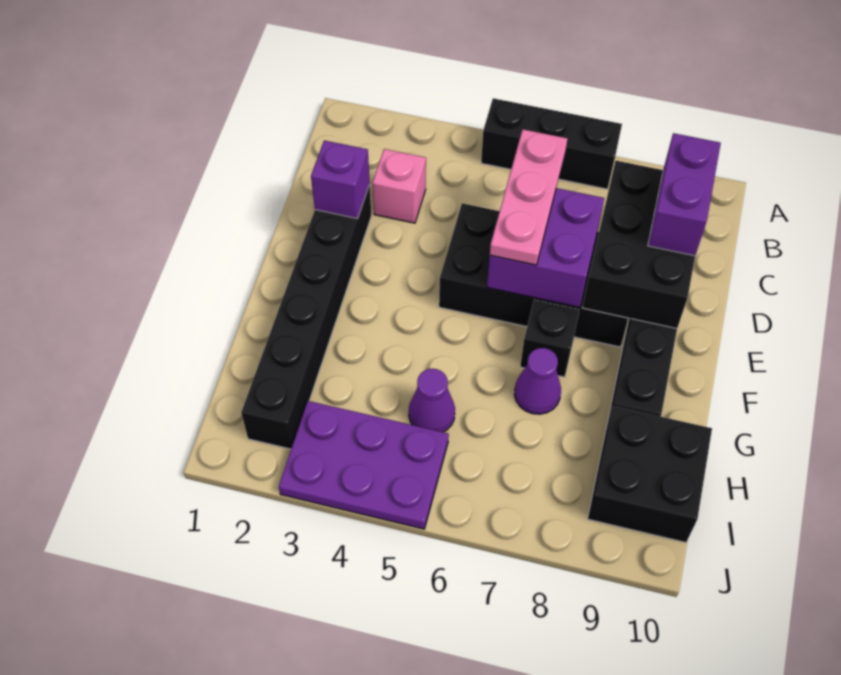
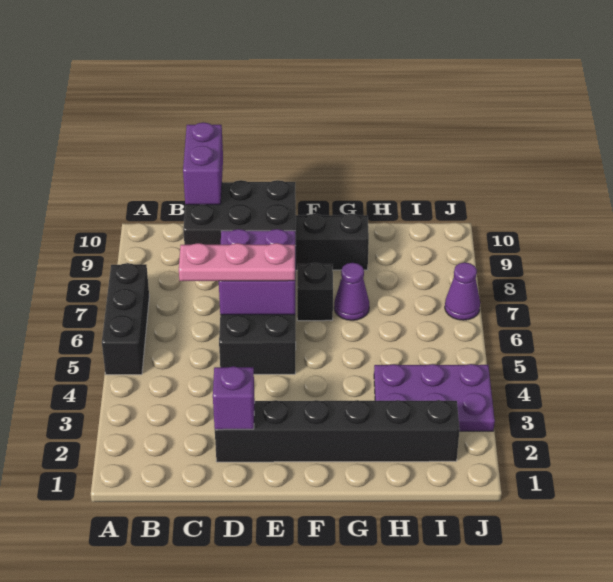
pink brick C3 level 1 -> none
purple brick C9:D9 level 3 -> purple brick C9:C10 level 3
purple cone H5 level 1 -> purple cone J7 level 1
black brick H9:I10 level 1 -> none
purple plate I3:J5 level 1 -> purple plate H3:J4 level 1

